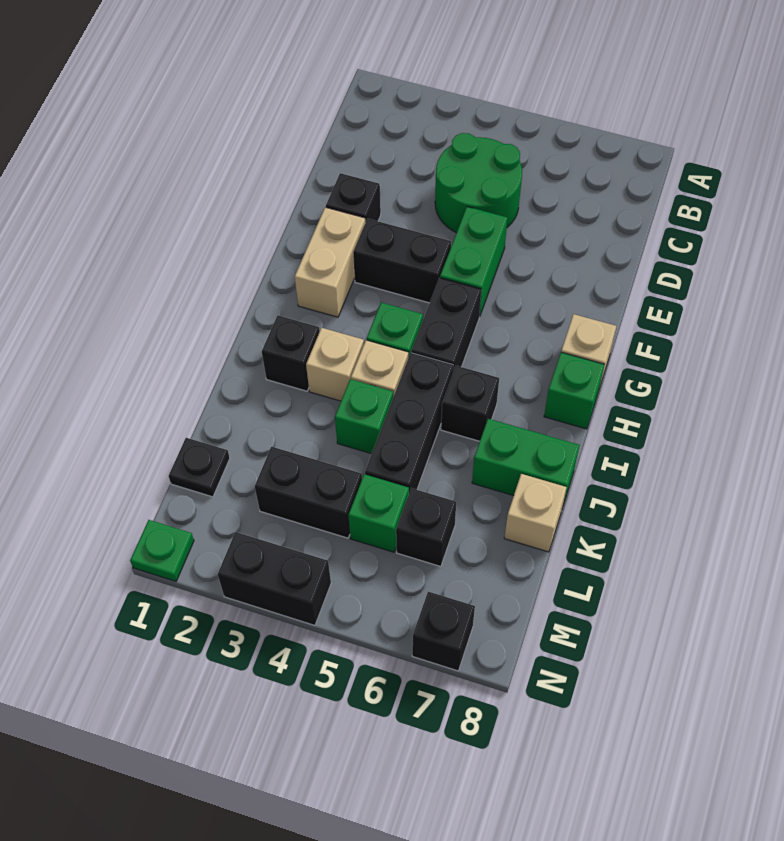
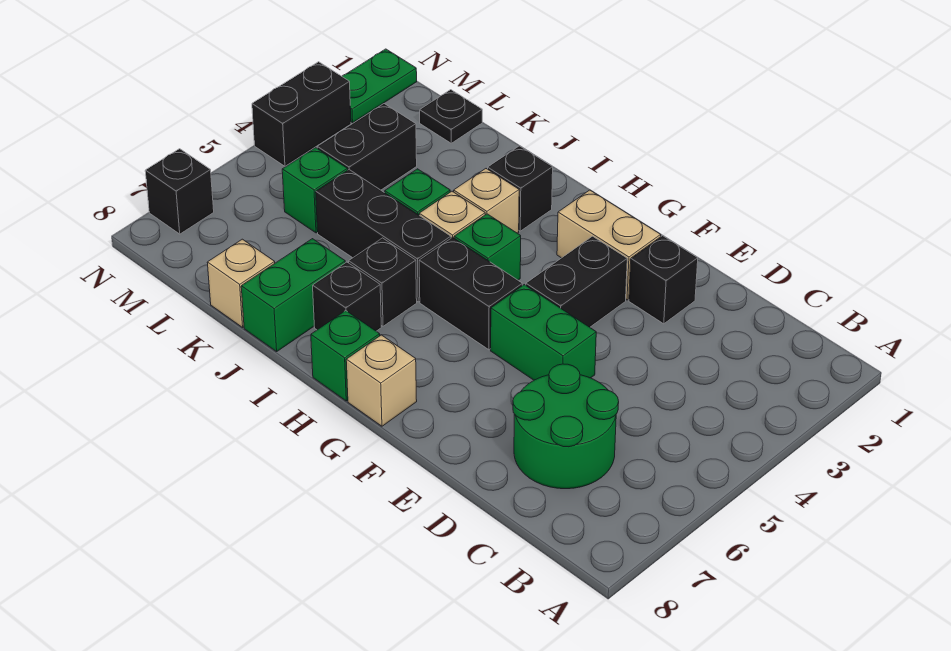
green round brick C4:D5 level 1 -> green round brick C6:D7 level 1
black brick L6 level 1 -> black brick I7 level 1
green plate N1 level 1 -> green plate N1:N2 level 1

